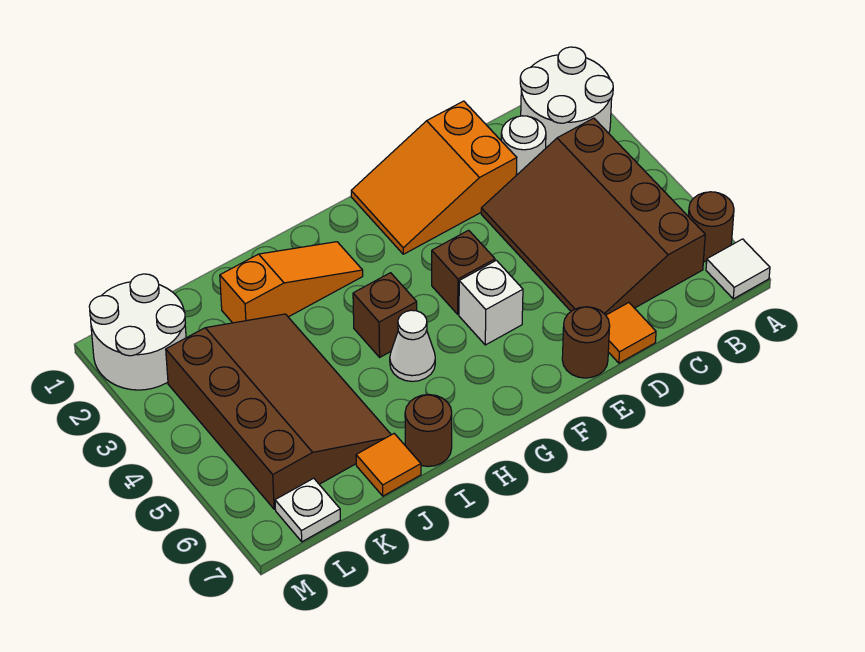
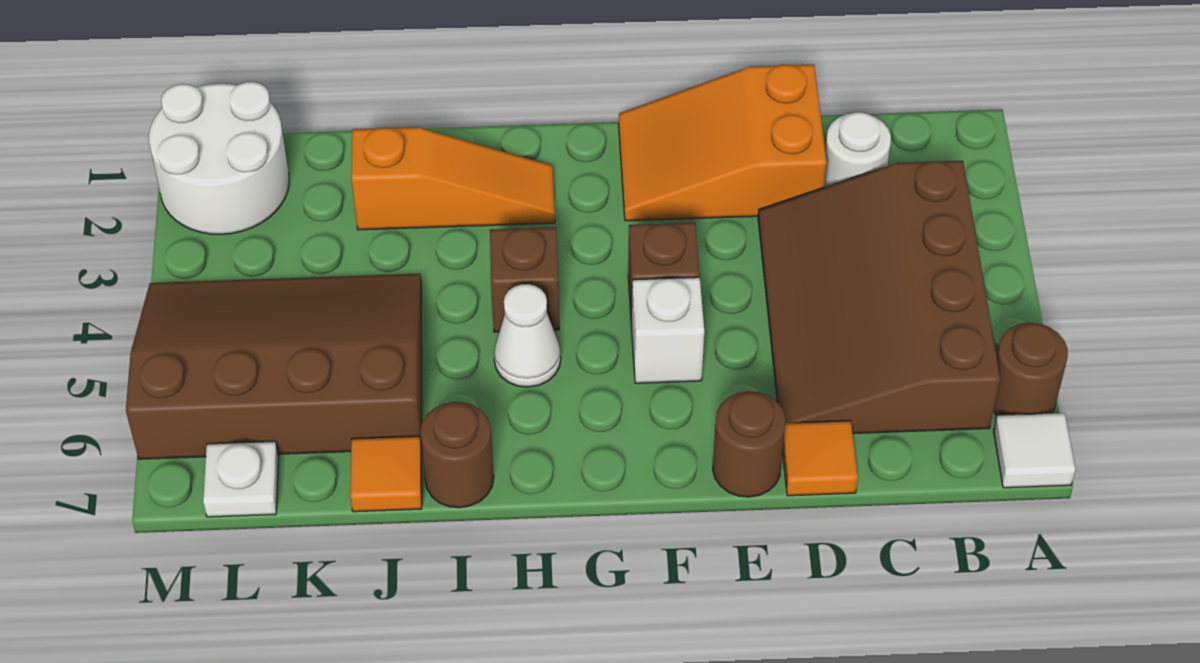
white round brick A1:B2 level 1 -> none
brown slope J3:L6 level 1 top L -> brown slope J4:M6 level 1 top 6

